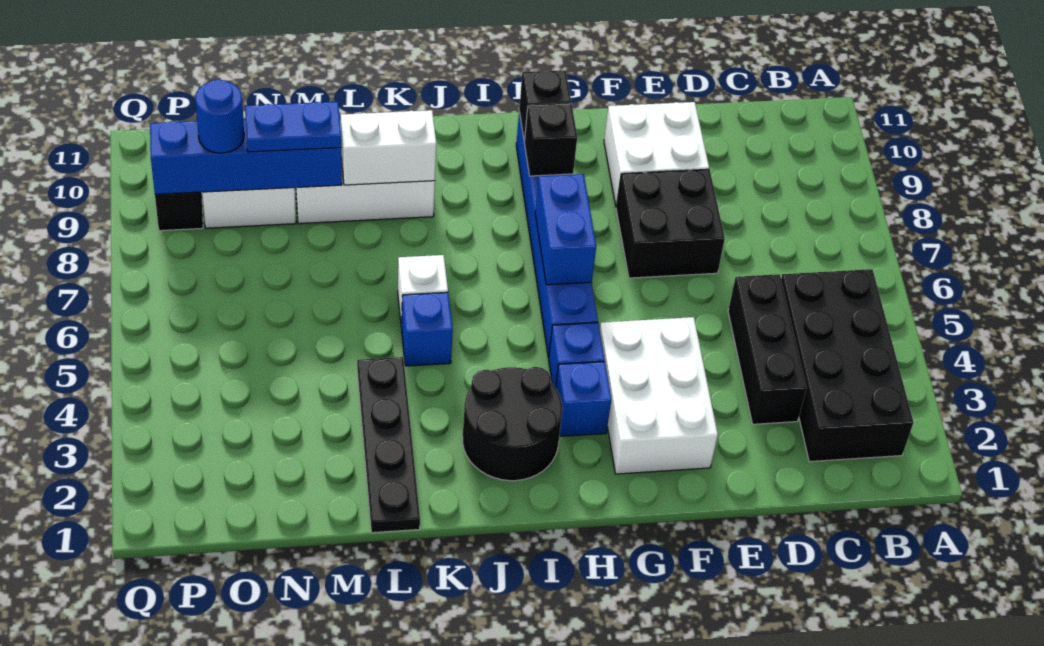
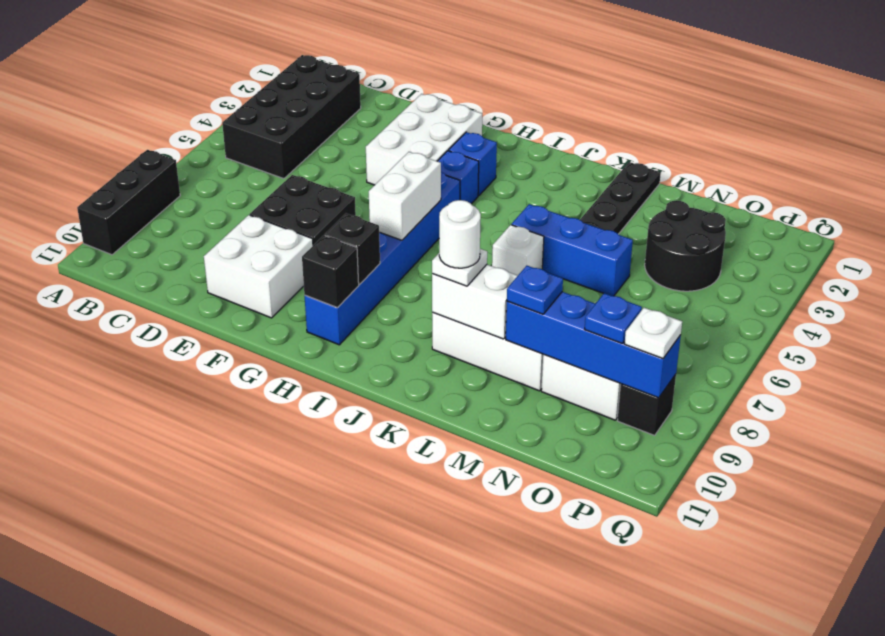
black brick D3:D5 level 1 -> black brick A8:A10 level 1
blue brick H6:H7 level 2 -> white brick H6:H7 level 2
black round brick I2:J3 level 1 -> black round brick N3:O4 level 1
blue brick K5 level 1 -> blue brick K5:M5 level 1
none -> white plate K9 level 3
none -> white round brick K9 level 4
blue plate M9:N9 level 3 -> blue plate M9 level 3
blue round brick O9 level 3 -> blue plate O9 level 3
none -> white plate P9 level 3

